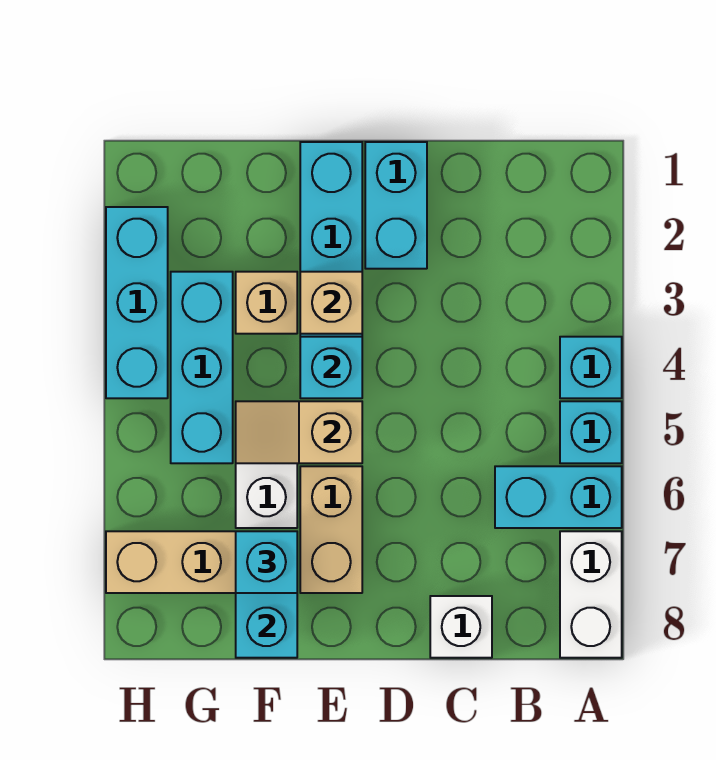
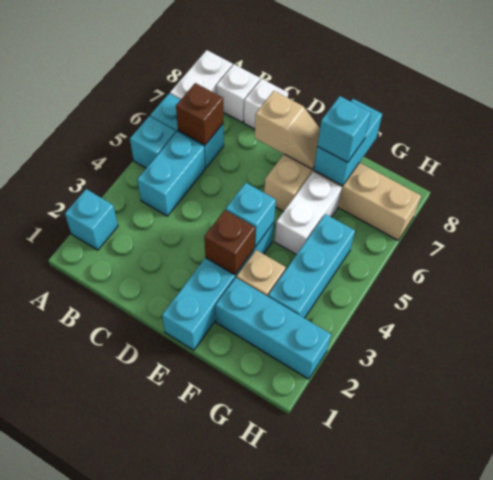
cyan brick A4 level 1 -> cyan brick A2 level 1
none -> brown brick B6 level 2
none -> white brick B8 level 1
cyan brick D1:D2 level 1 -> cyan brick B4:B5 level 1
tan brick E3 level 2 -> brown brick E3 level 2
tan slope E5:F5 level 2 top E -> tan slope D7:E7 level 2 top D
cyan brick H2:H4 level 1 -> cyan brick F2:H2 level 1

